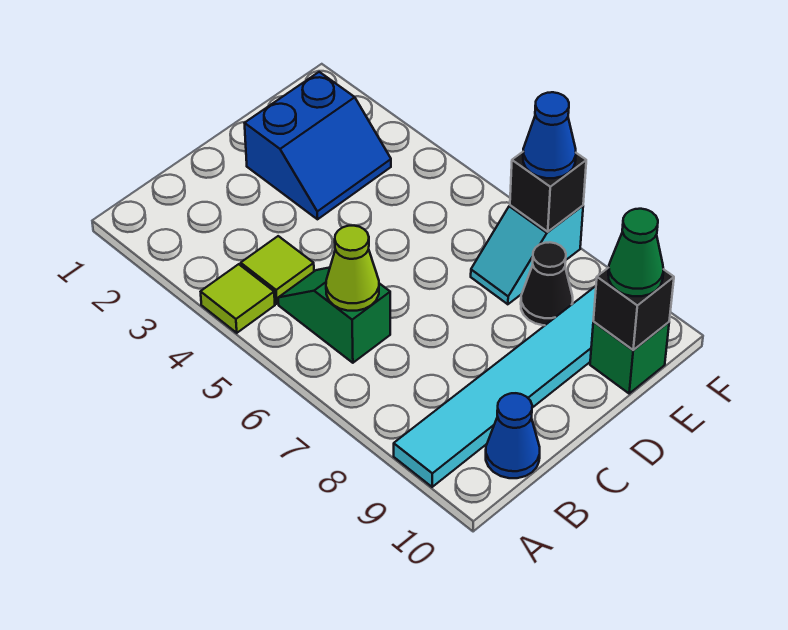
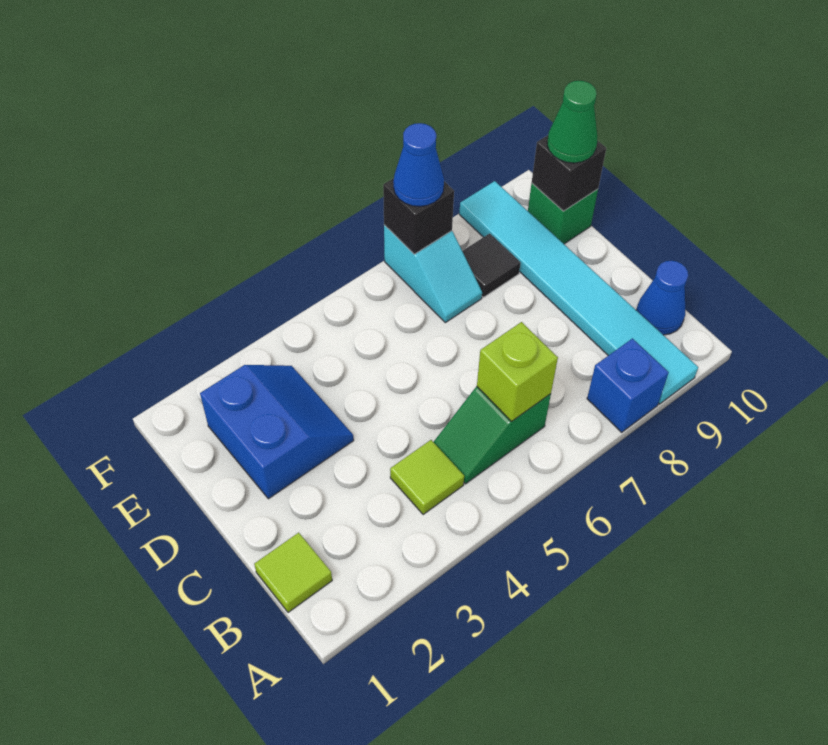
lime tile A4 level 1 -> lime tile B1 level 1
none -> blue brick A8 level 1
lime cone B6 level 2 -> lime brick B6 level 2
black cone E8 level 1 -> black tile E8 level 1

